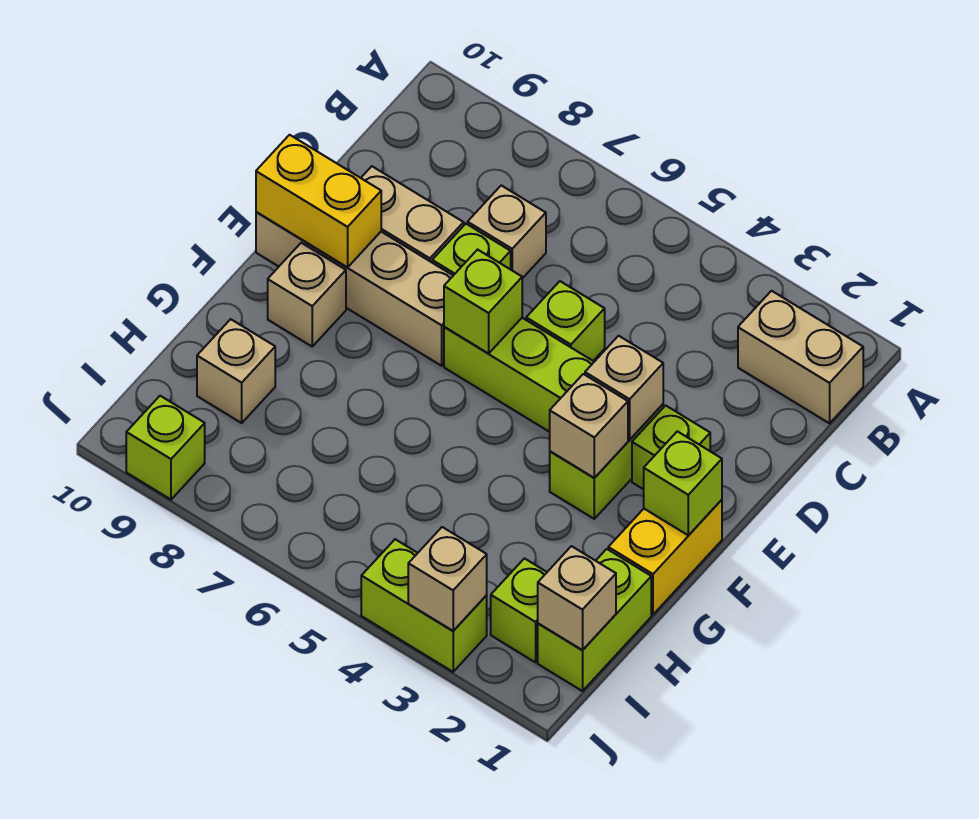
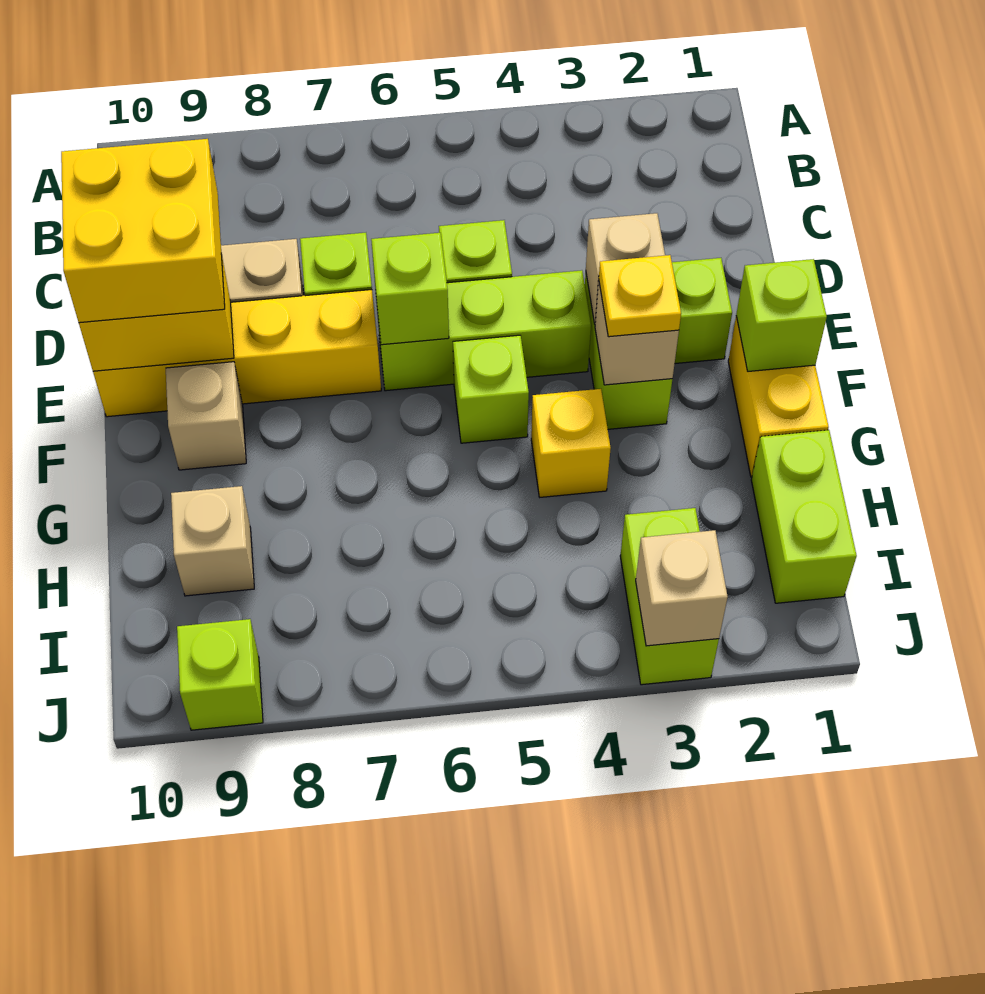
tan brick B1:B2 level 1 -> none
tan brick C7 level 1 -> none
none -> yellow brick D9:E10 level 3
tan brick E7:E10 level 1 -> yellow brick E7:E10 level 1
none -> yellow plate F3 level 3
none -> yellow brick G4 level 1
tan brick I1 level 2 -> none
lime brick I2 level 1 -> lime brick F5 level 1
lime brick J3:J4 level 1 -> lime brick I3:J3 level 1

